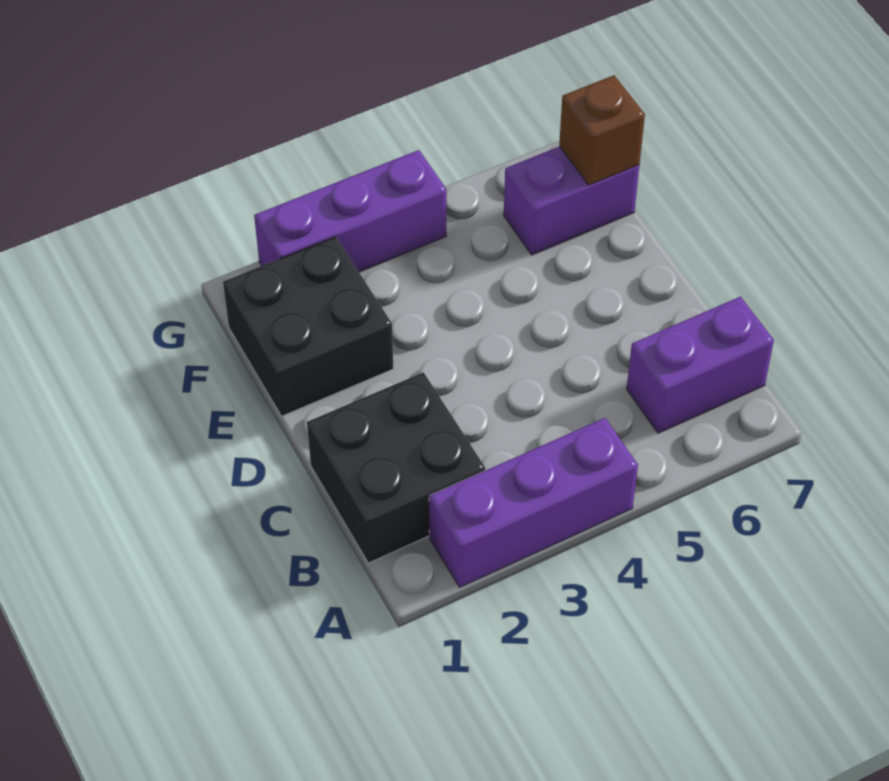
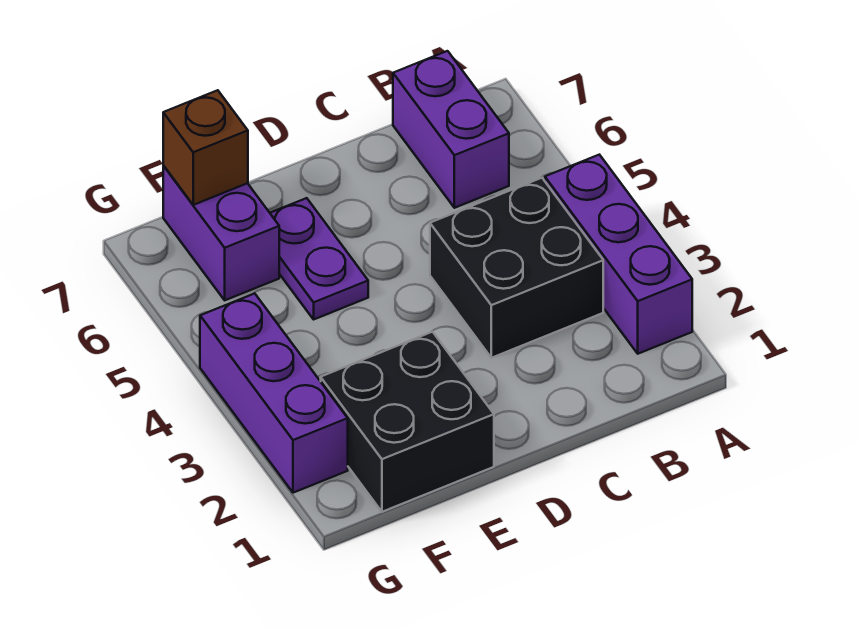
black brick B1:C2 level 1 -> black brick B3:C4 level 1
none -> purple plate E5:E6 level 1

